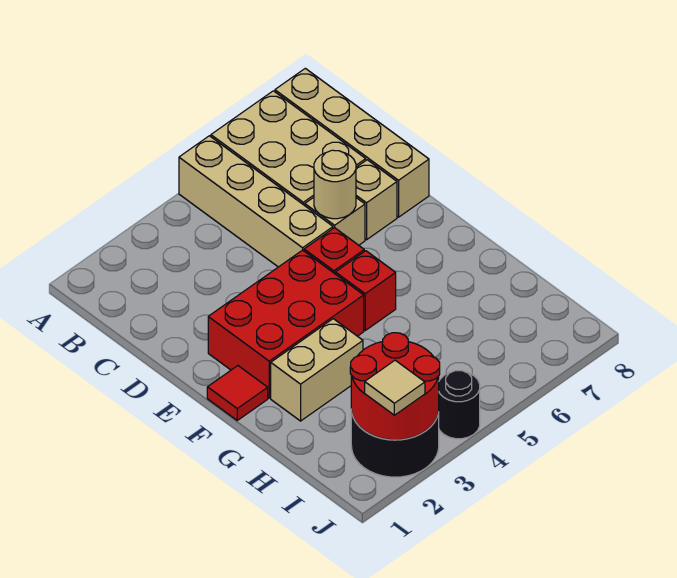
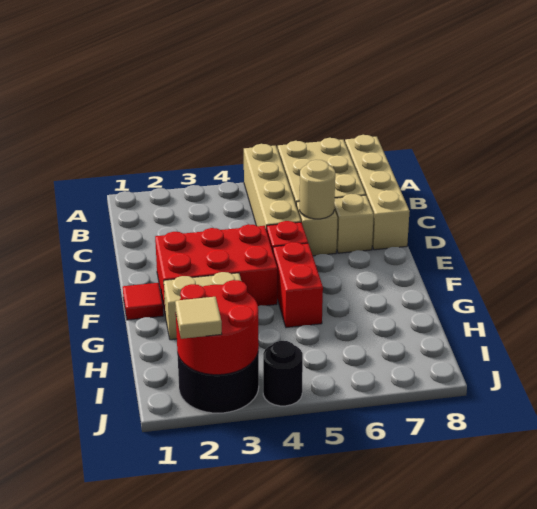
red brick F5 level 1 -> red brick F5:G5 level 1

